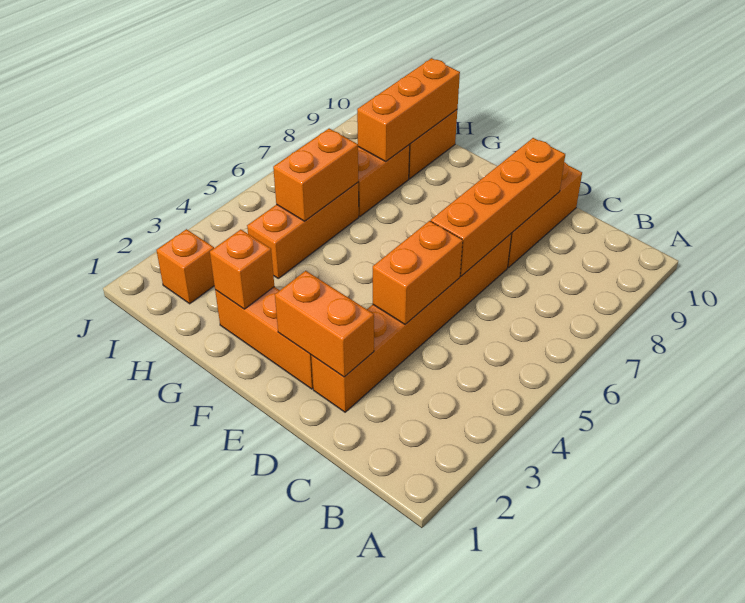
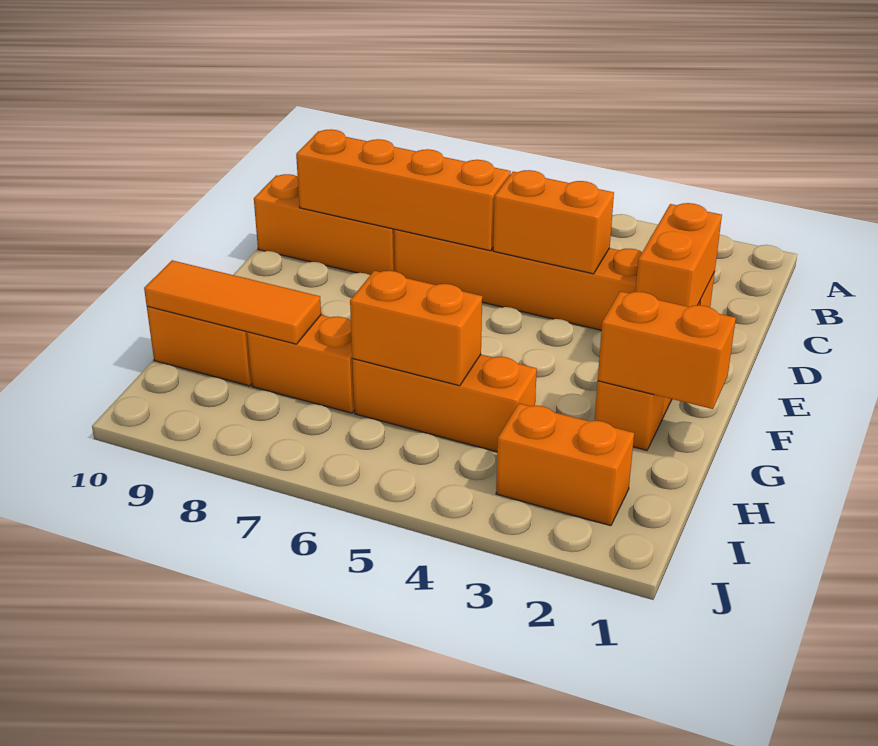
orange brick G2 level 2 -> orange brick G1:G2 level 2
orange brick H8:H10 level 2 -> orange tile H8:H10 level 2
orange brick I2 level 1 -> orange brick I2:I3 level 1

